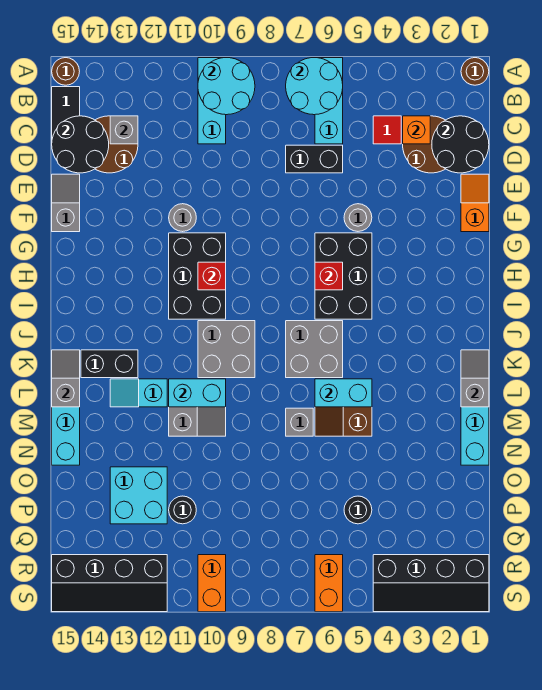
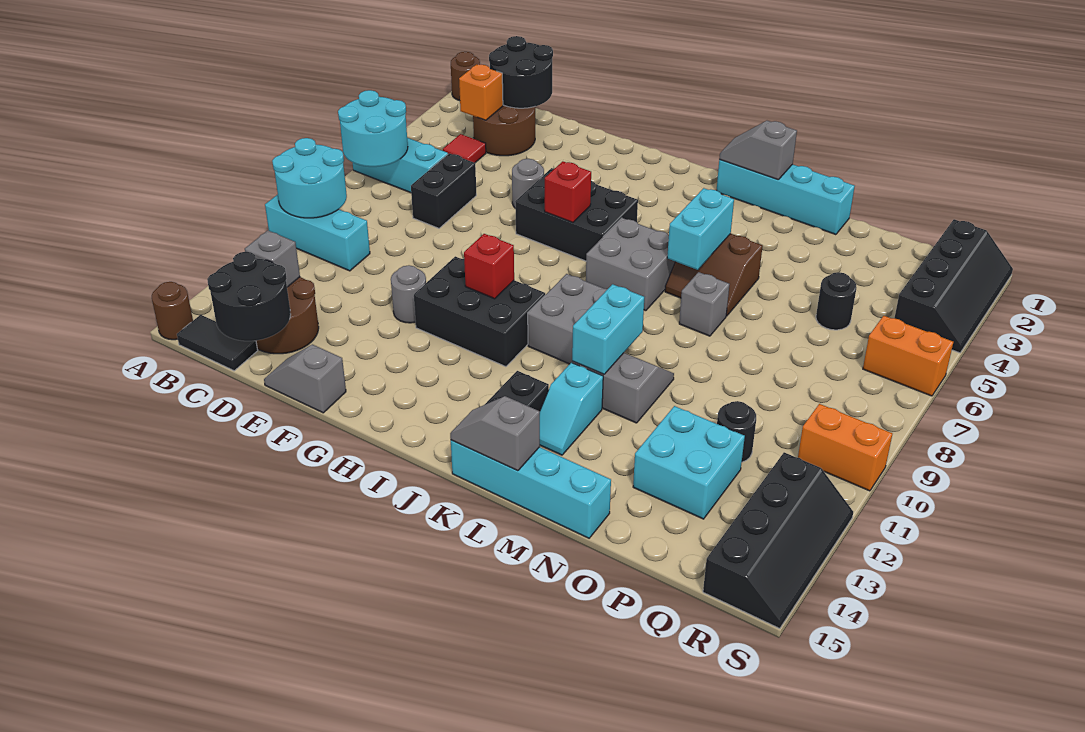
orange slope E1:F1 level 1 top F -> none

